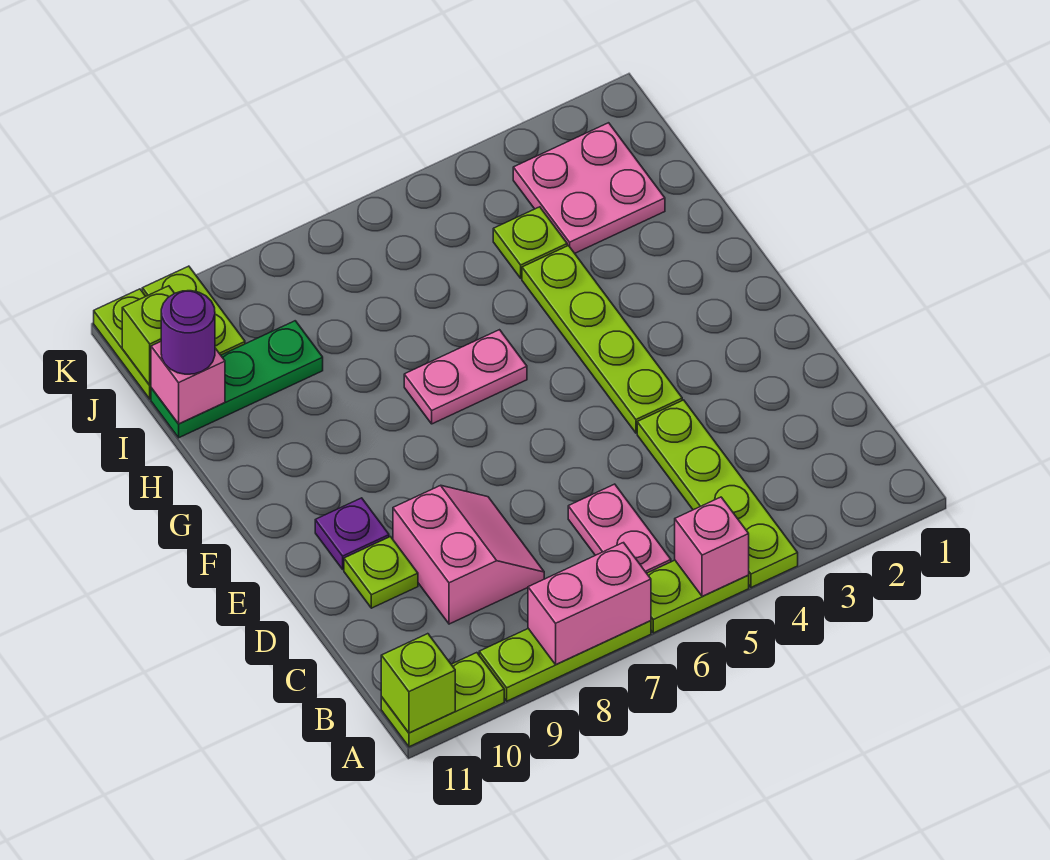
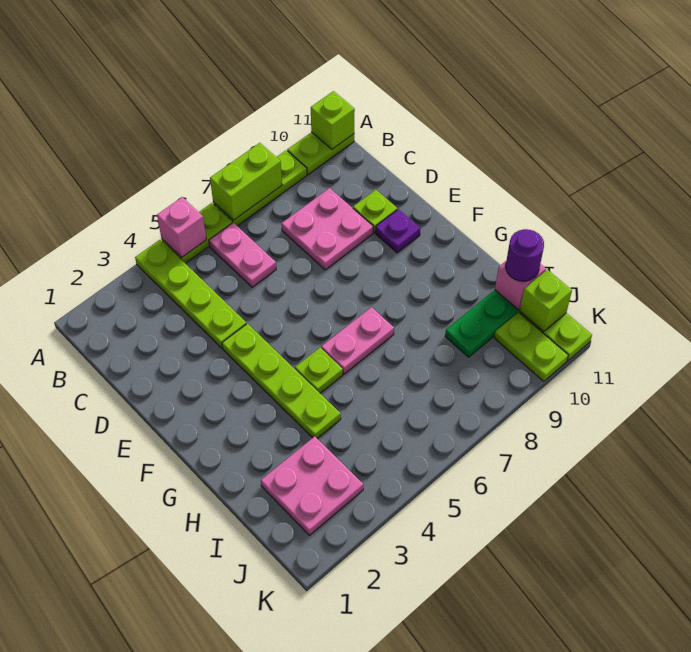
pink brick A7:A8 level 2 -> lime brick A7:A8 level 2
pink slope C8:D9 level 1 top 9 -> pink plate C8:D9 level 1
lime plate I4 level 1 -> lime plate G5 level 1

